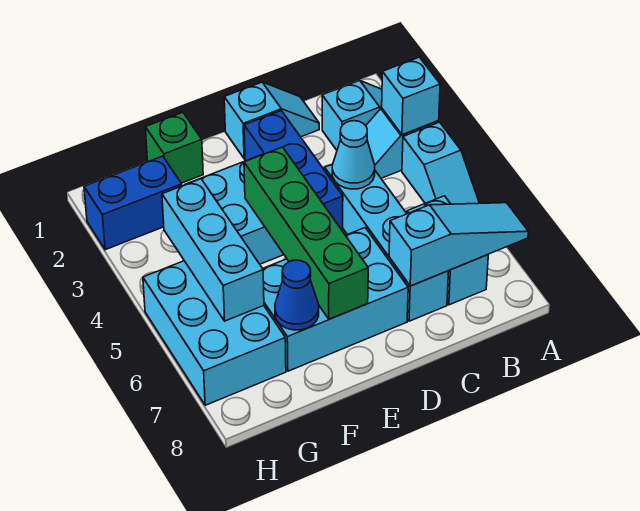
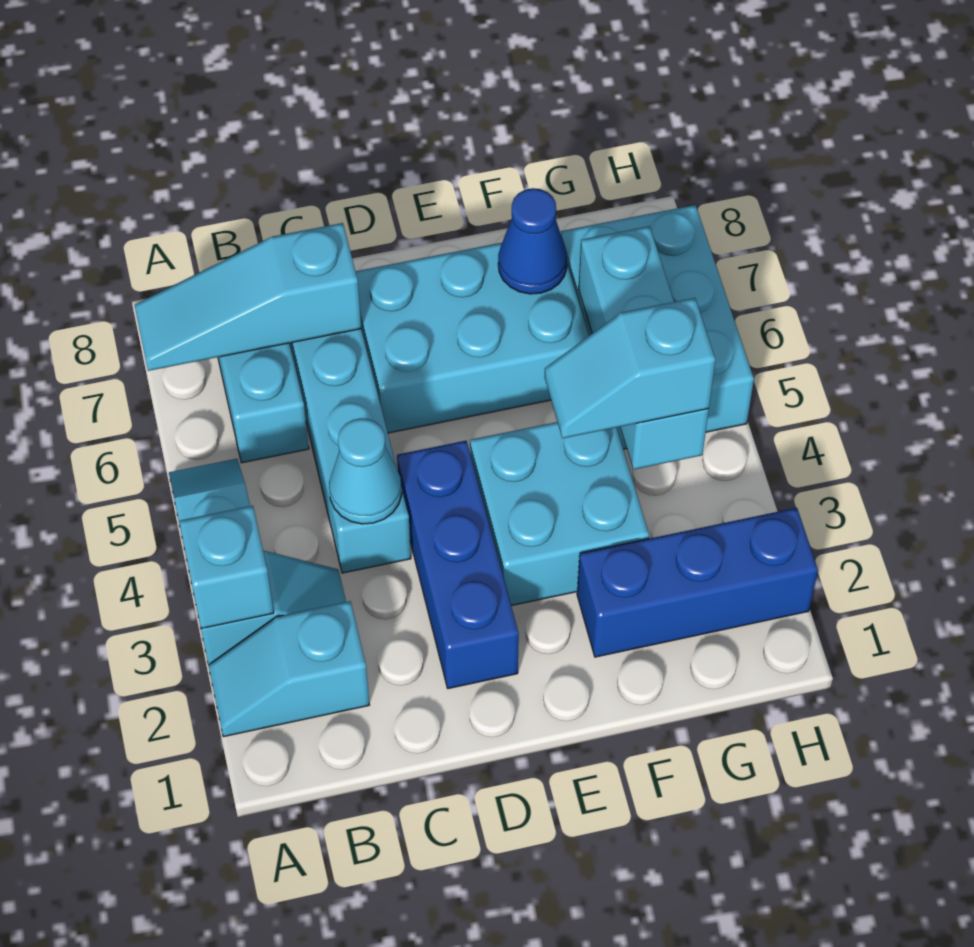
cyan slope C1:D1 level 1 top D -> cyan slope F4:G4 level 3 top G
green brick E4:E7 level 2 -> none
green brick F1 level 1 -> none
blue brick G2:H2 level 1 -> blue brick F2:H2 level 1

